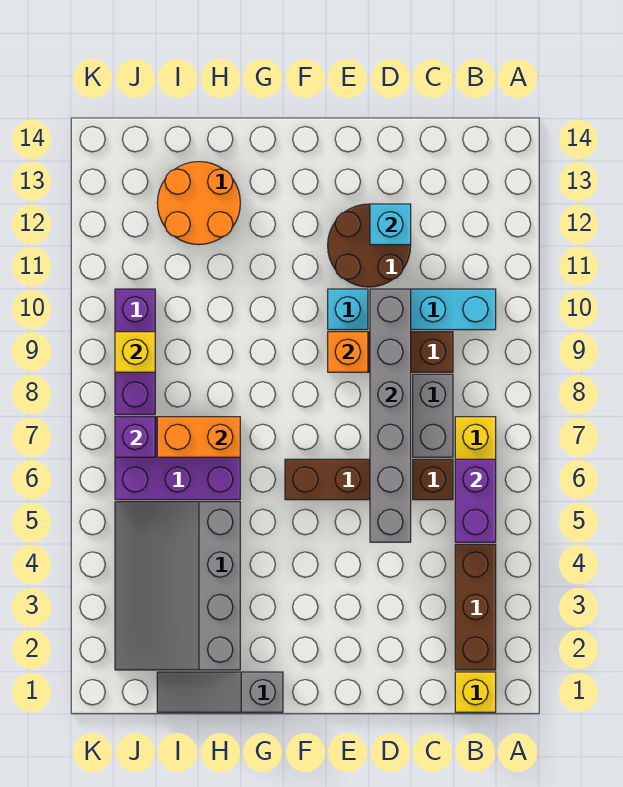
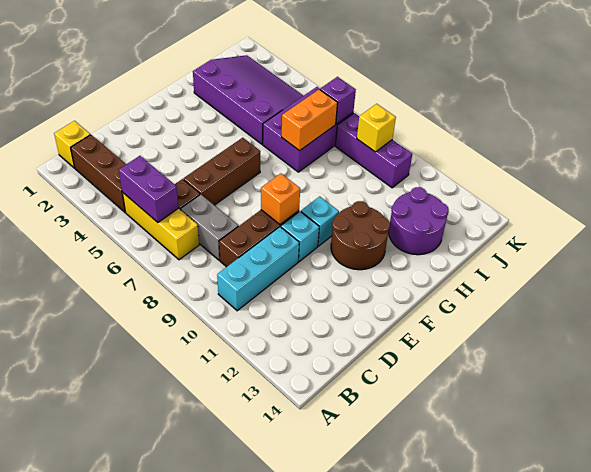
grey brick D5:D10 level 2 -> none
brown round brick D11:E12 level 1 -> brown round brick F11:G12 level 1
cyan brick D12 level 2 -> cyan brick F10 level 1
grey slope G1:I1 level 1 top G -> none
grey slope H2:J5 level 1 top H -> purple slope H2:J5 level 1 top H
orange round brick H12:I13 level 1 -> purple round brick H12:I13 level 1

